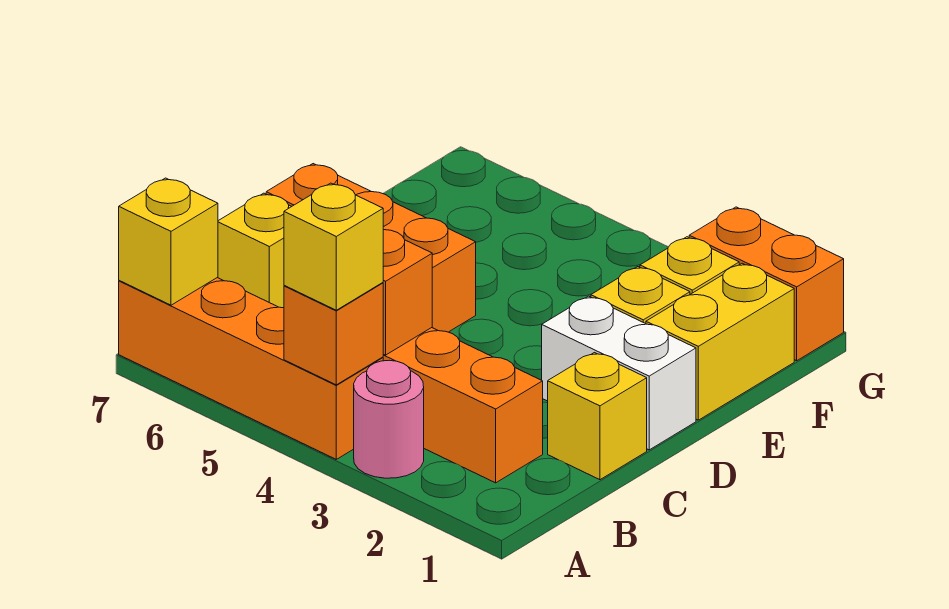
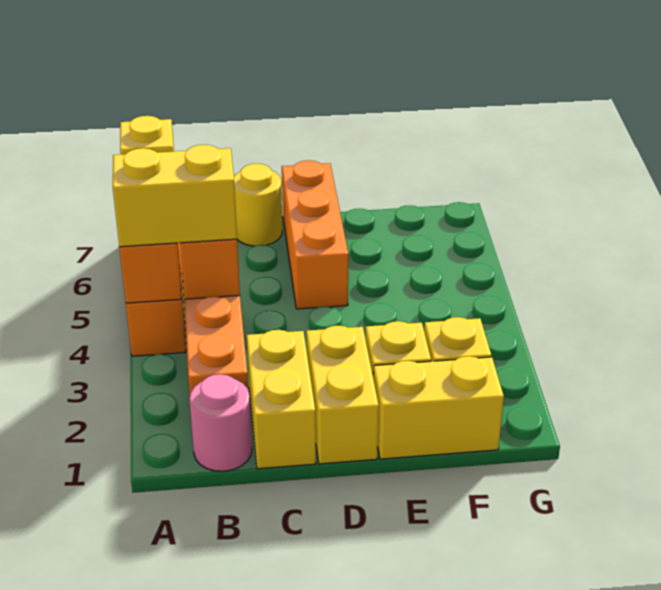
pink round brick A3 level 1 -> pink round brick B1 level 1
yellow brick A4 level 3 -> yellow brick A4:B4 level 3
yellow brick C1 level 1 -> yellow brick C1:C2 level 1
yellow brick C7 level 1 -> yellow round brick C7 level 1
white brick D1:D2 level 1 -> yellow brick D1:D2 level 1
orange brick G1:G2 level 1 -> none

